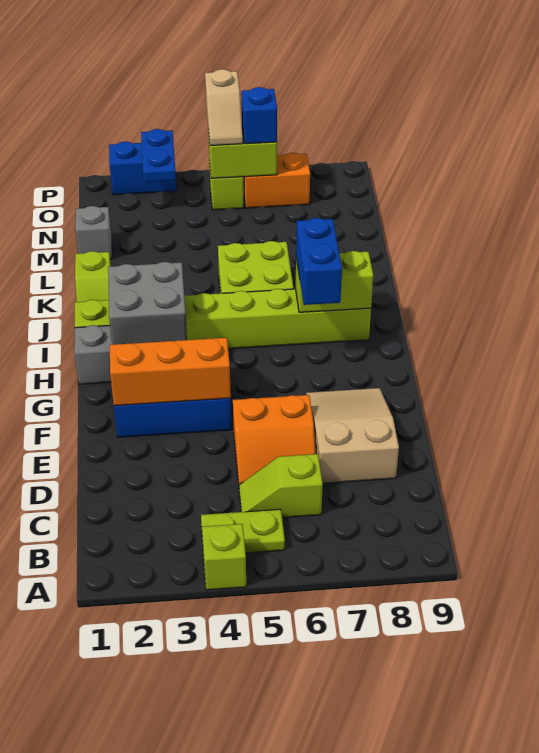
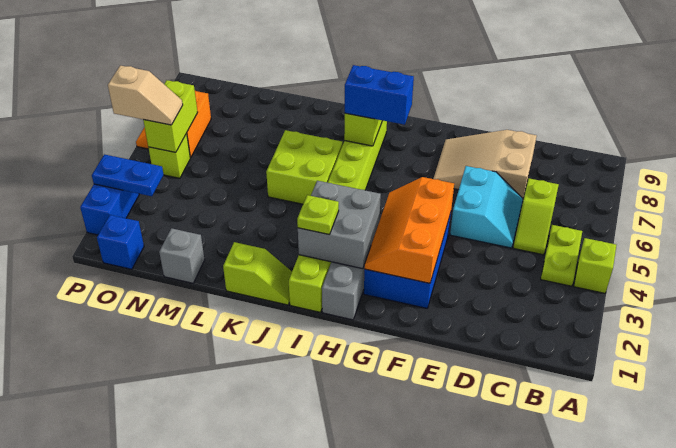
orange slope D5:E6 level 1 top E -> cyan slope D5:E6 level 1 top E
none -> lime plate I2 level 3
blue brick O6 level 3 -> blue brick O1 level 1

